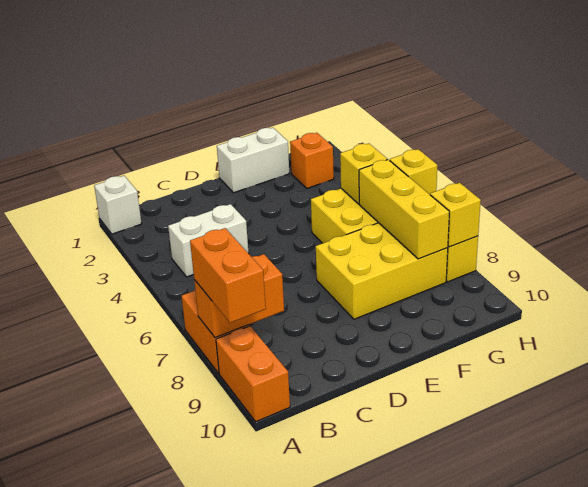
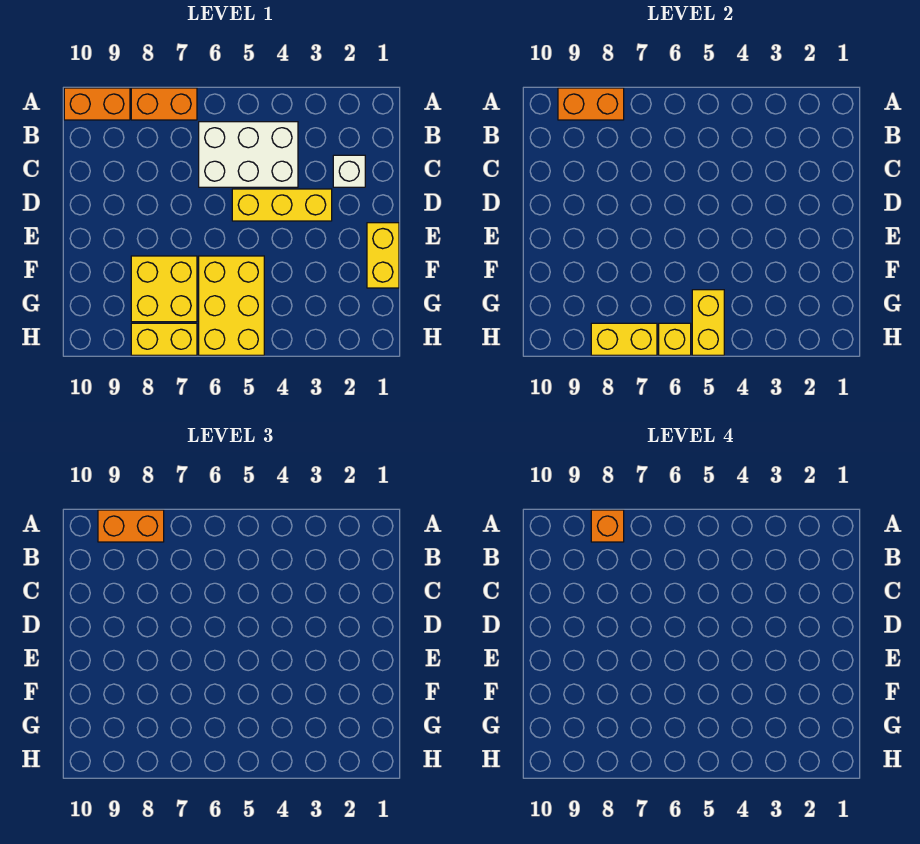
white brick A1 level 1 -> white brick C2 level 1
orange brick A8:B8 level 2 -> orange brick A8:A9 level 2
white brick B4:C4 level 1 -> white brick B4:C6 level 1
white brick E1:F1 level 1 -> yellow brick E1:F1 level 1
yellow brick E7:G8 level 1 -> yellow brick F7:G8 level 1
orange brick G2 level 1 -> orange brick A8 level 4
yellow brick G5 level 2 -> yellow brick G5:H5 level 2
yellow brick G6:G8 level 2 -> yellow brick D3:D5 level 1
yellow brick H8 level 2 -> yellow brick H7:H8 level 2

